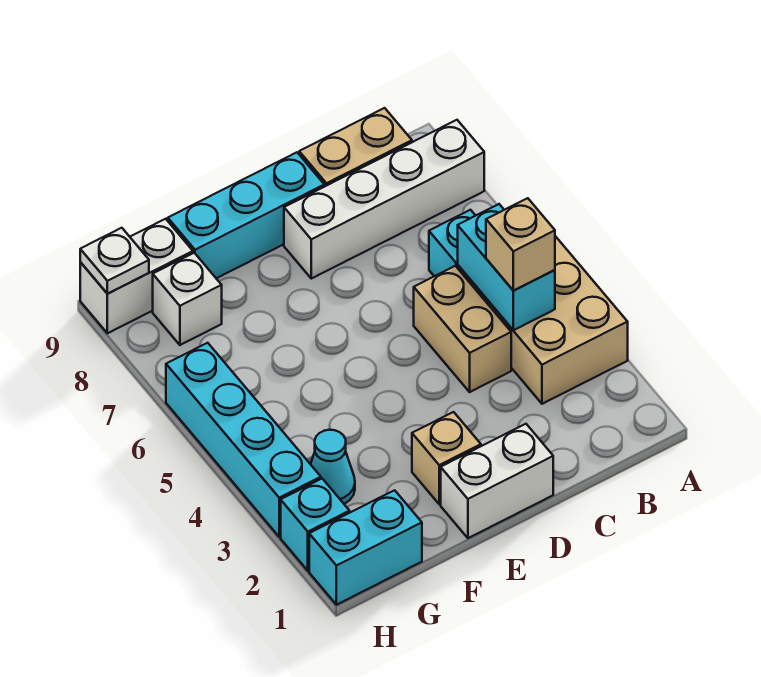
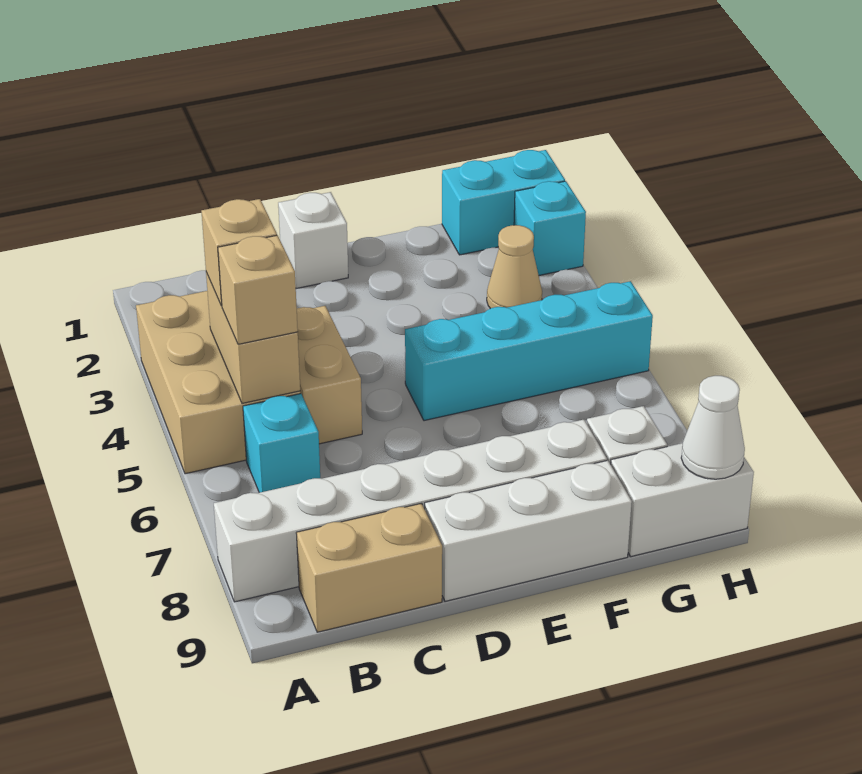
white brick A8:D8 level 1 -> white brick A8:F8 level 1
cyan brick B4:B5 level 2 -> tan brick B4:B5 level 2
white brick D1:E1 level 1 -> white brick D1 level 1
cyan brick D9:F9 level 1 -> white brick D9:F9 level 1
tan brick E2 level 1 -> tan brick B5 level 3
cyan cone G3 level 1 -> tan cone G3 level 1
cyan brick H3:H6 level 1 -> cyan brick E5:H5 level 1
white plate H9 level 2 -> white cone H9 level 2

